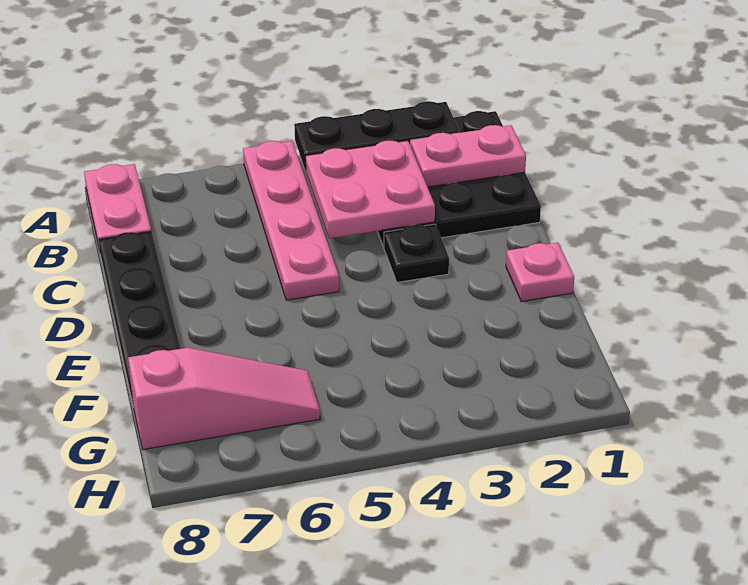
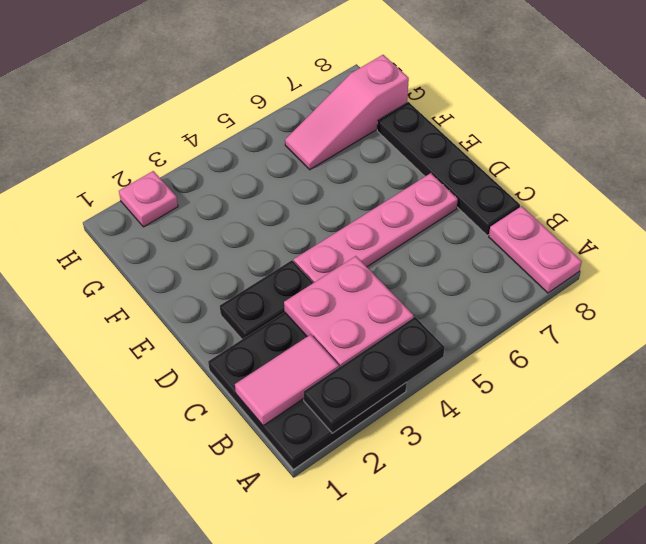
pink plate A5:D5 level 1 -> pink plate D4:D7 level 1
pink plate B1:B2 level 2 -> pink tile B1:B2 level 2
black plate D3 level 1 -> black plate D2:D3 level 1
pink plate E1 level 1 -> pink plate H2 level 1

